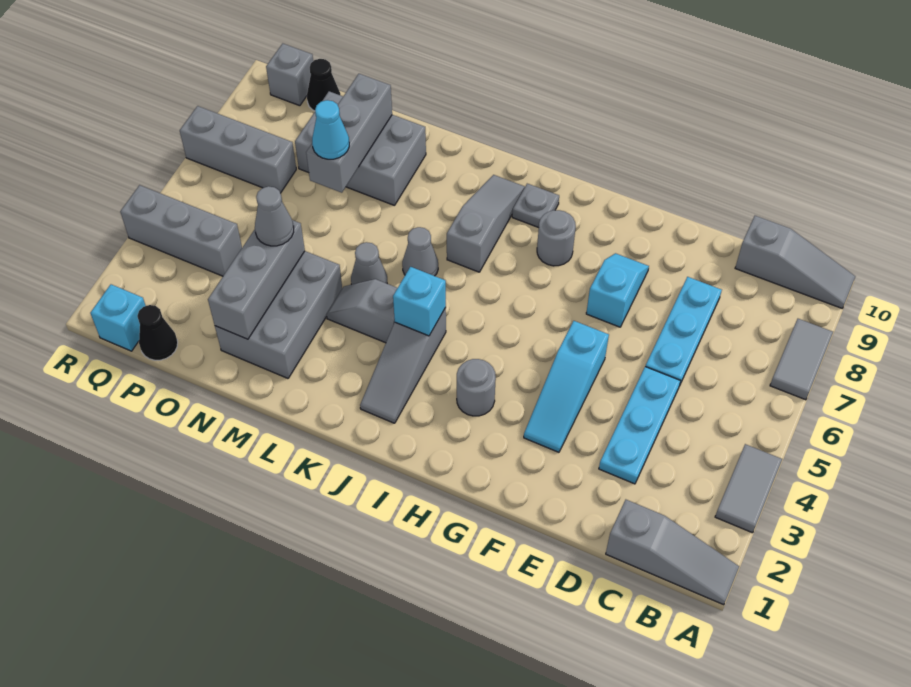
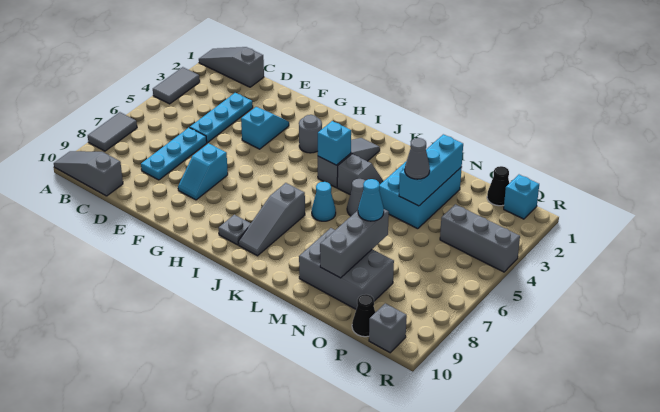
cyan slope F3:F5 level 1 top 5 -> cyan slope F3:F4 level 1 top 4
grey round brick H8 level 1 -> none
grey cone K6 level 1 -> cyan cone K6 level 1
grey brick M2:N4 level 1 -> cyan brick M2:N4 level 1
grey brick N2:N4 level 2 -> cyan brick N2:N4 level 2
grey brick P7:R7 level 1 -> none

